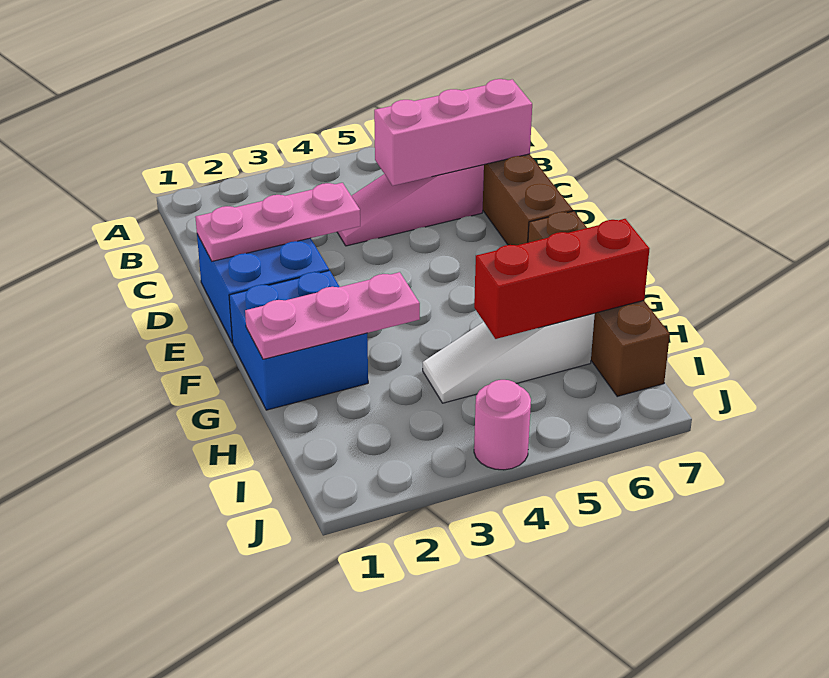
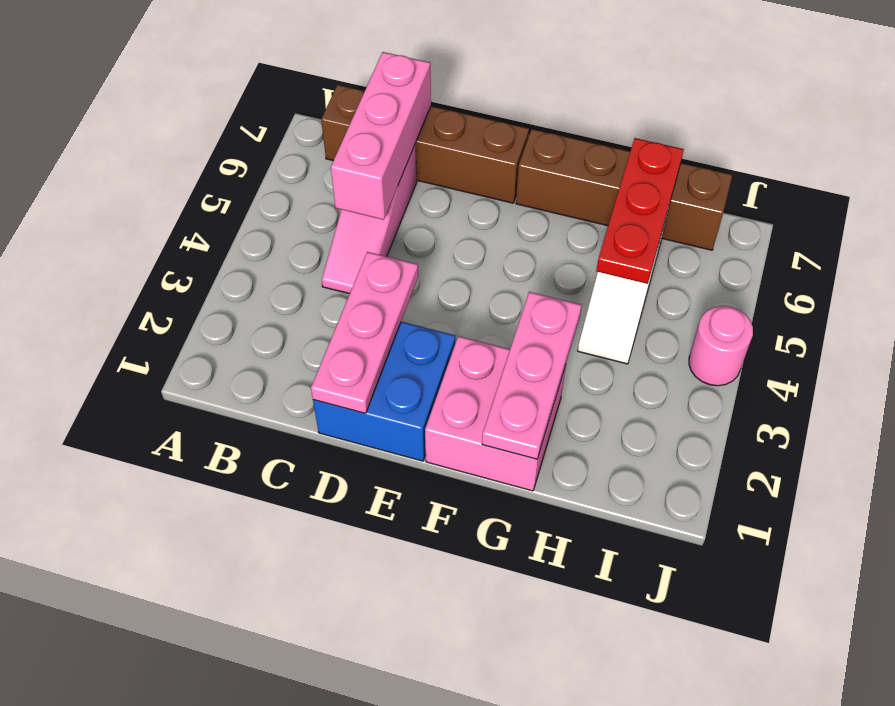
blue brick F1:G2 level 1 -> pink brick F1:G2 level 1
red brick H5:H7 level 2 -> red plate H5:H7 level 2

